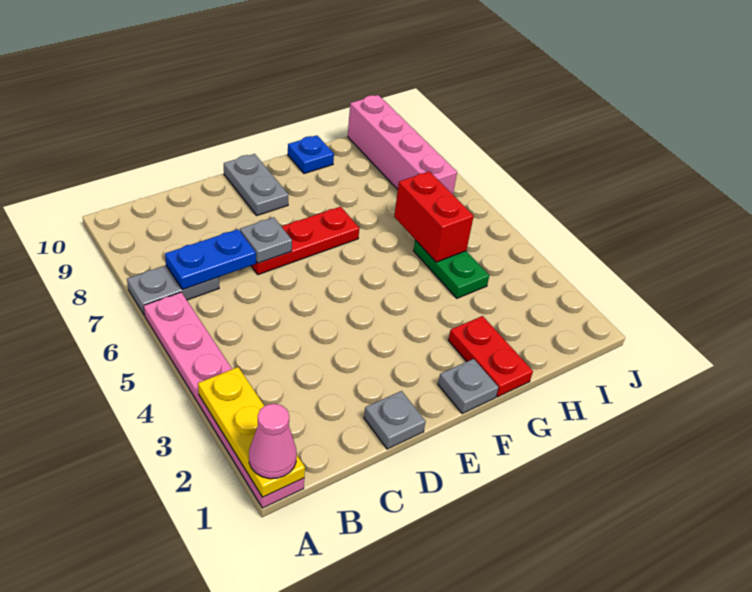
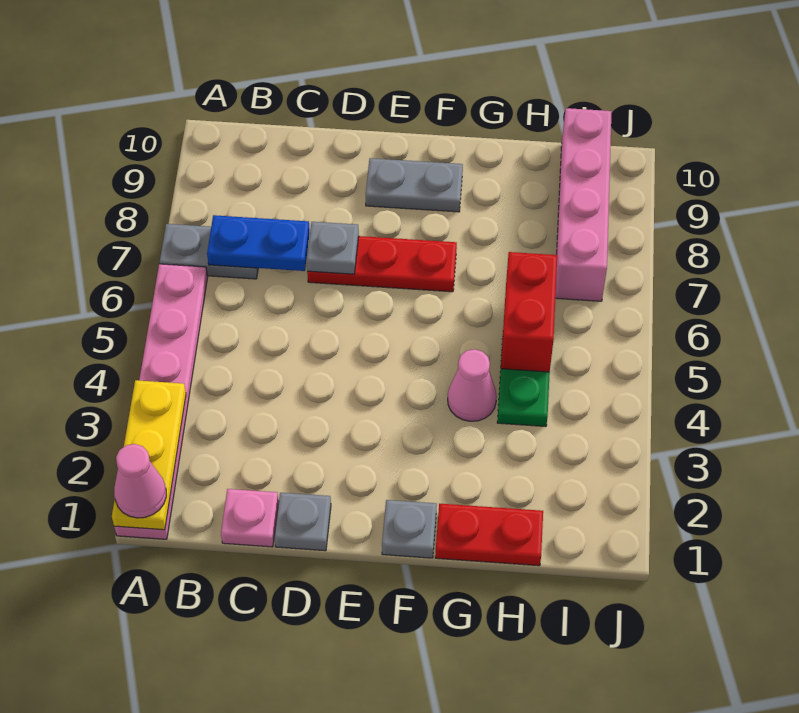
none -> pink plate C1 level 1
grey plate E9:E10 level 1 -> grey plate E9:F9 level 1
red plate G1:G2 level 1 -> red plate G1:H1 level 1
none -> pink cone G4 level 1
blue plate G10 level 1 -> none

